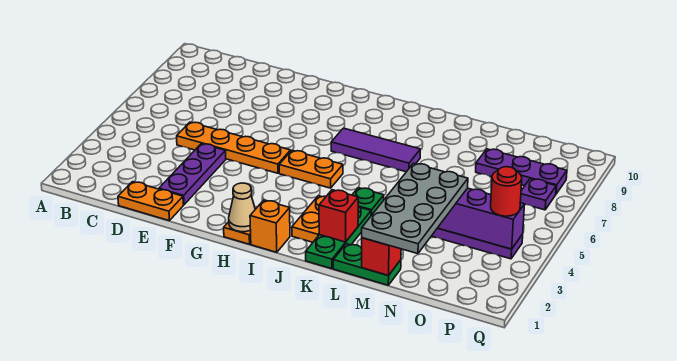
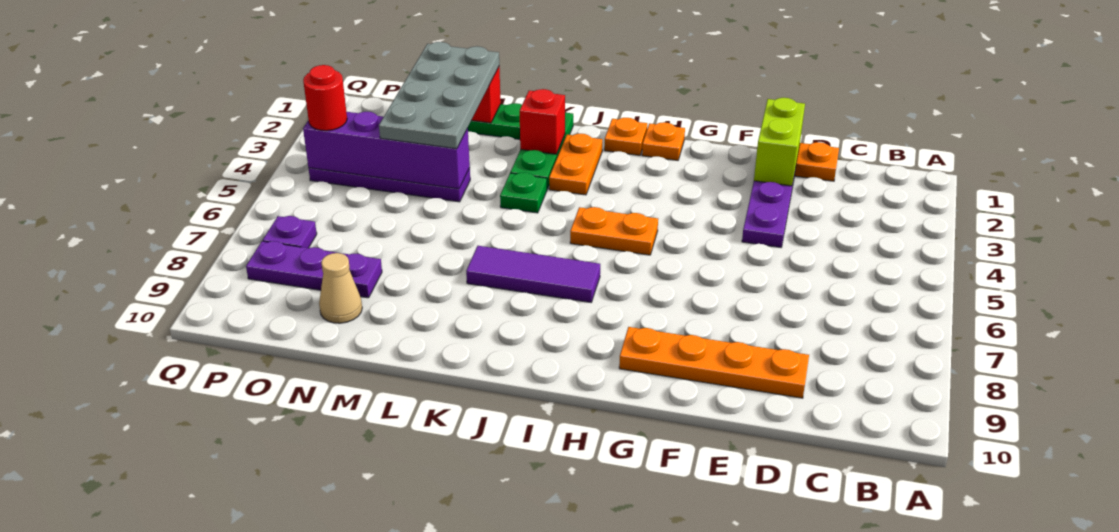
orange plate D5:G5 level 1 -> orange plate D9:G9 level 1
none -> lime brick E1:E2 level 2
tan cone H1 level 2 -> tan cone N9 level 1
orange brick I1 level 1 -> orange plate I1 level 1

